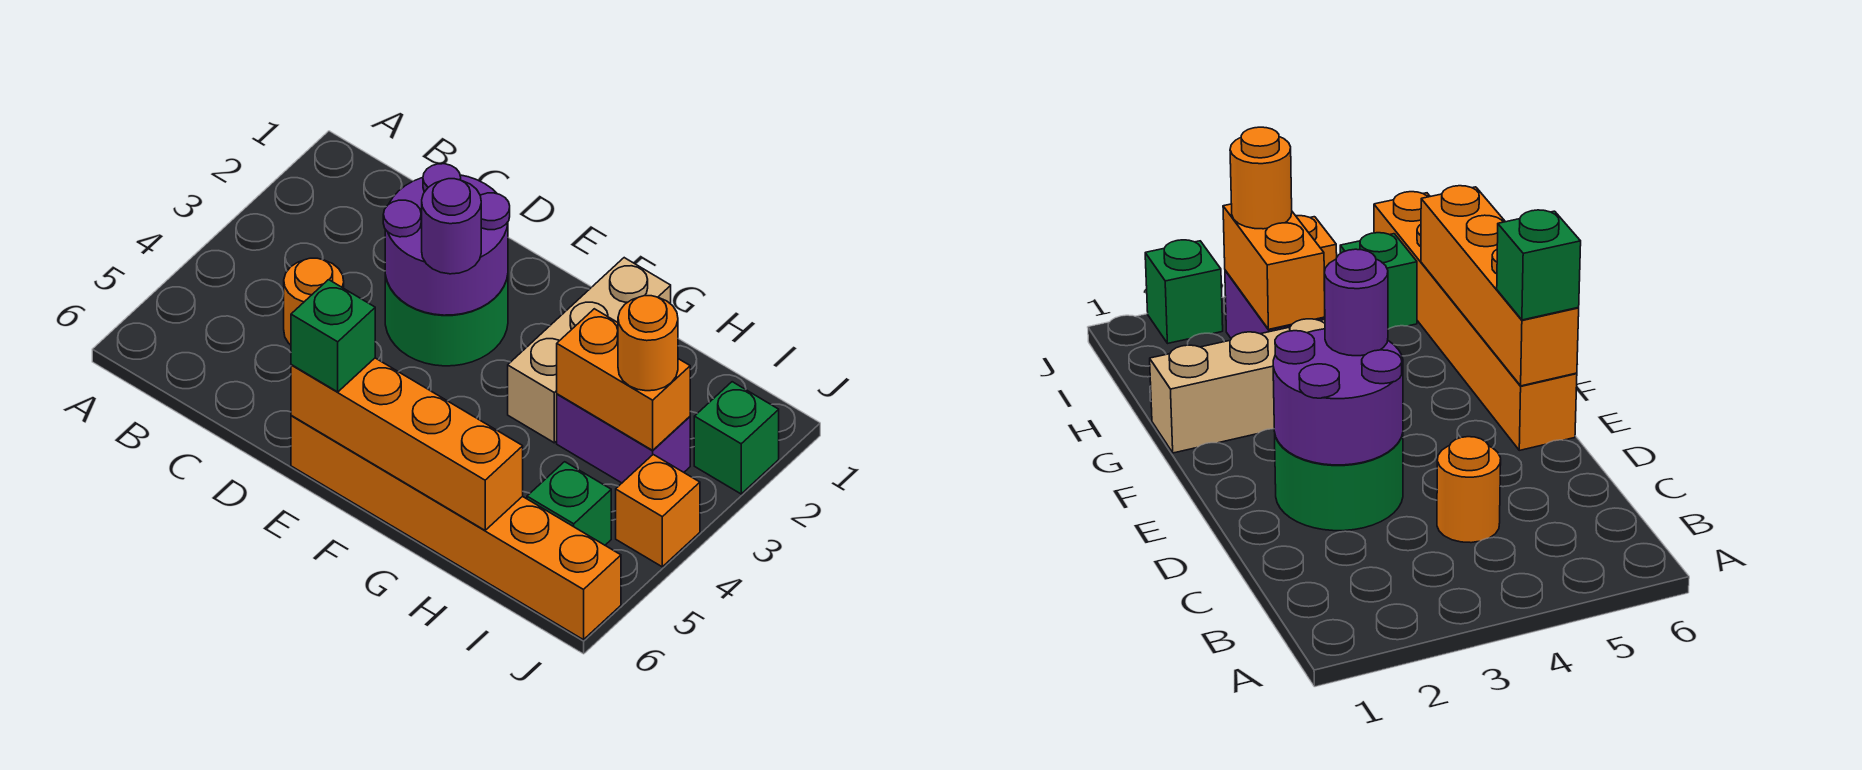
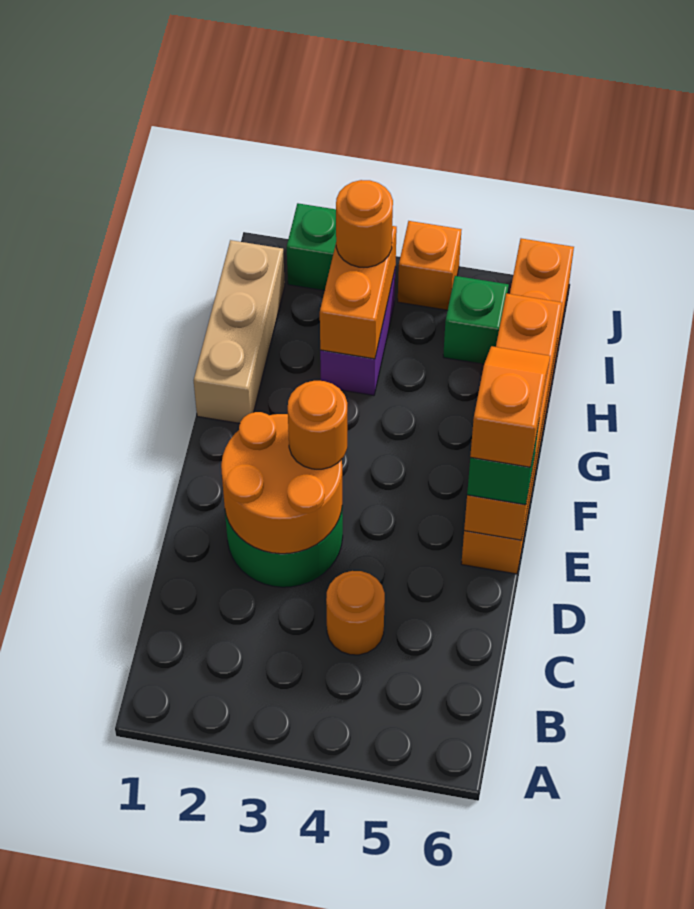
purple round brick D2:E3 level 2 -> orange round brick D2:E3 level 2
purple round brick E3 level 3 -> orange round brick E3 level 3
none -> orange slope E6:F6 level 4 top E
tan brick G1:G3 level 1 -> tan brick G1:I1 level 1

